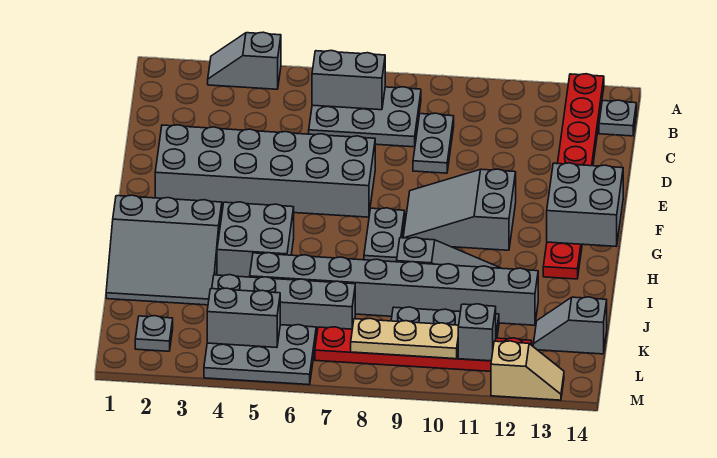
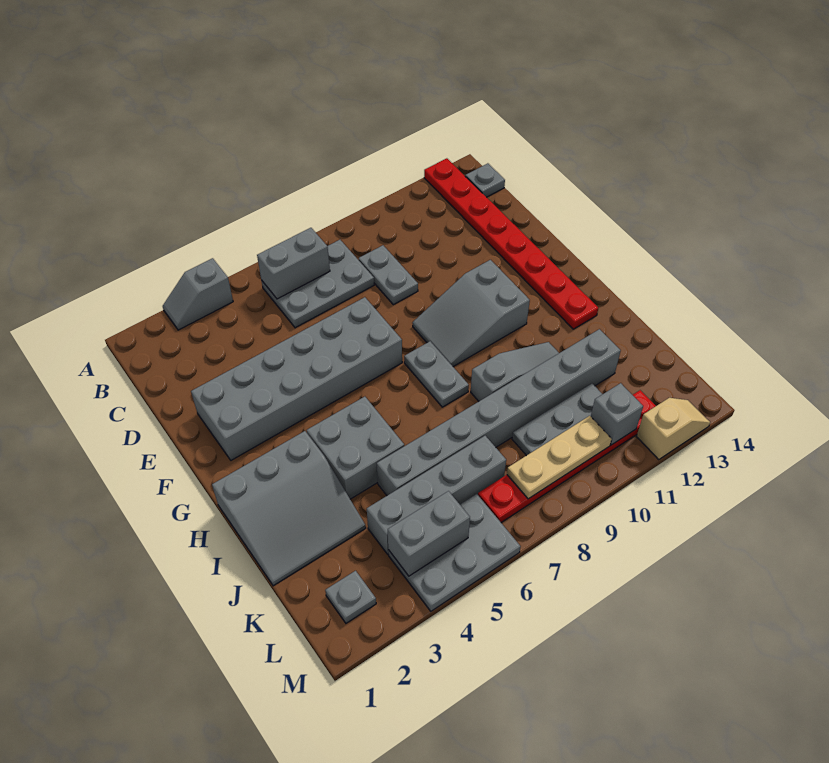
grey brick F13:G14 level 2 -> none
grey slope K13:K14 level 1 top 14 -> none

